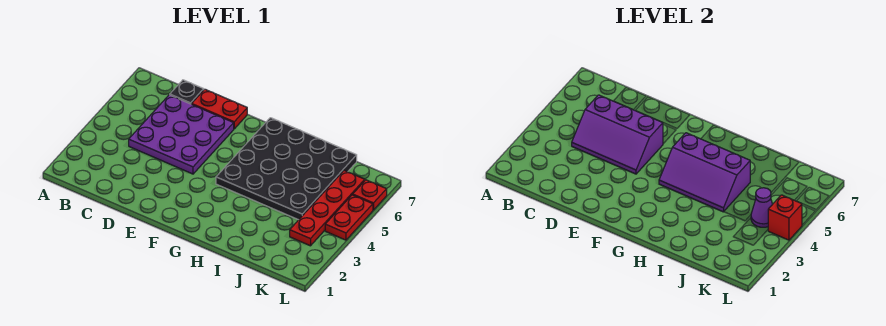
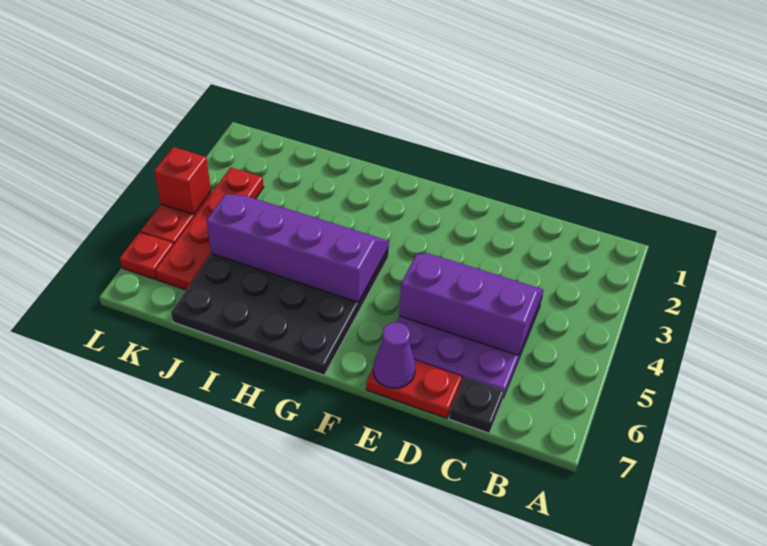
purple slope G4:I5 level 2 top 5 -> purple slope G4:J5 level 2 top 5
purple cone K4 level 2 -> purple cone E7 level 2

